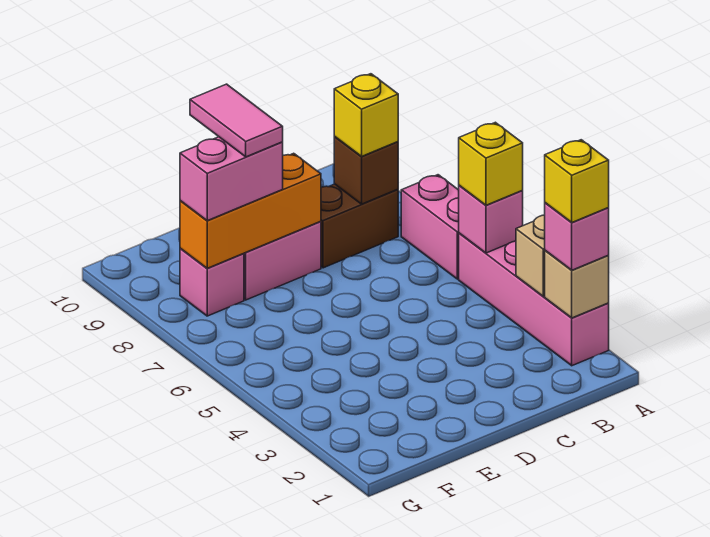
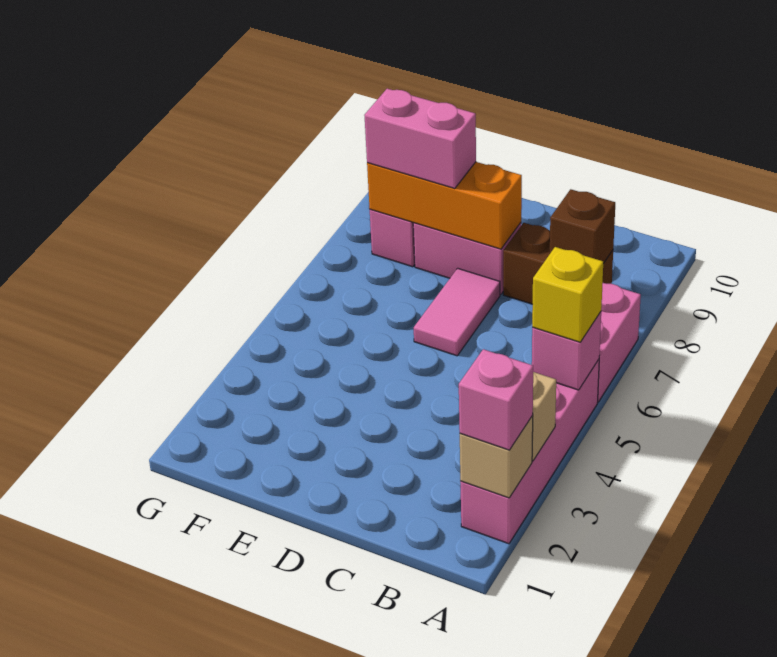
yellow brick A2 level 4 -> none
yellow brick B8 level 3 -> none
pink tile E8:E9 level 4 -> pink tile D6:D7 level 1

